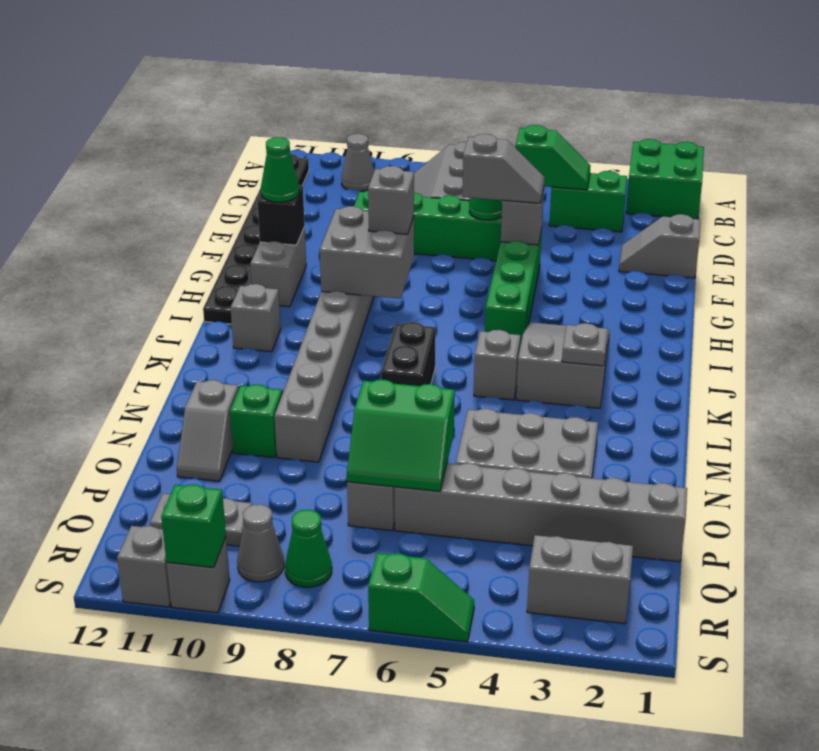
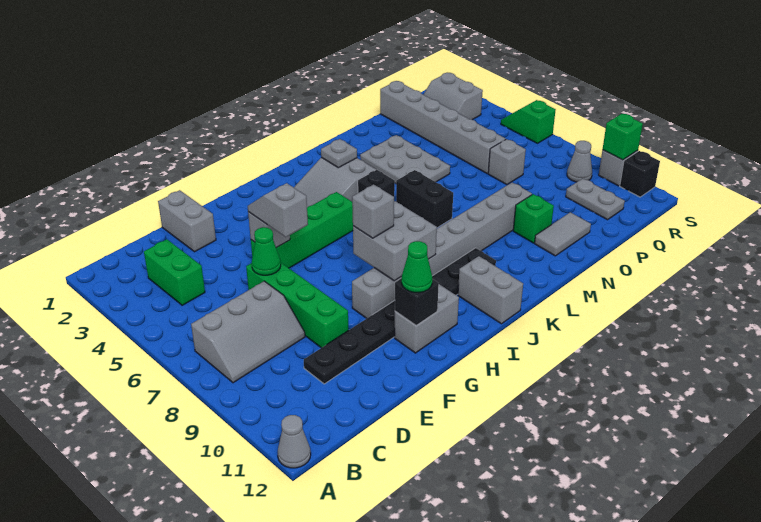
green brick A1:B2 level 1 -> none
grey cone B10 level 1 -> grey cone A12 level 1
black plate B12:I12 level 1 -> black plate D10:K10 level 1
green slope C4:C5 level 2 top 5 -> none
grey slope E1:E2 level 1 top 1 -> grey brick E1:E2 level 1
grey brick J11 level 1 -> grey brick J11:J12 level 1
grey brick K5 level 1 -> black brick K5 level 1
black brick K7:L7 level 1 -> black brick L6:L7 level 1
grey slope N11:O11 level 1 top N -> grey tile N11:O11 level 1
green slope O6:P7 level 2 top O -> none
green cone R8 level 1 -> none
grey brick S11 level 1 -> black brick S11 level 1

